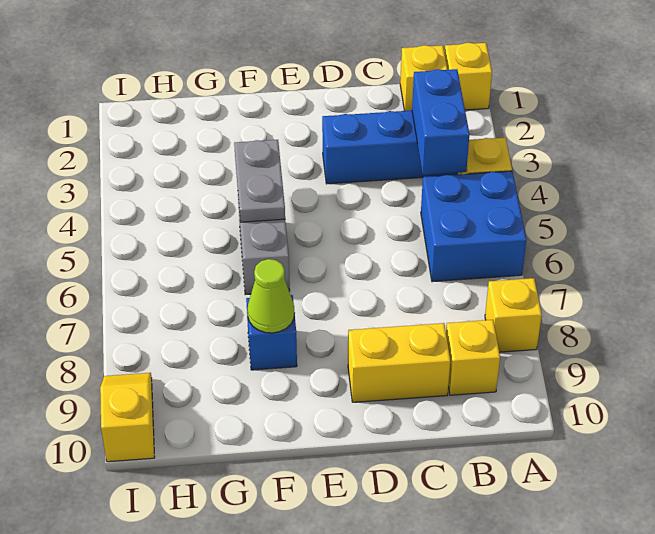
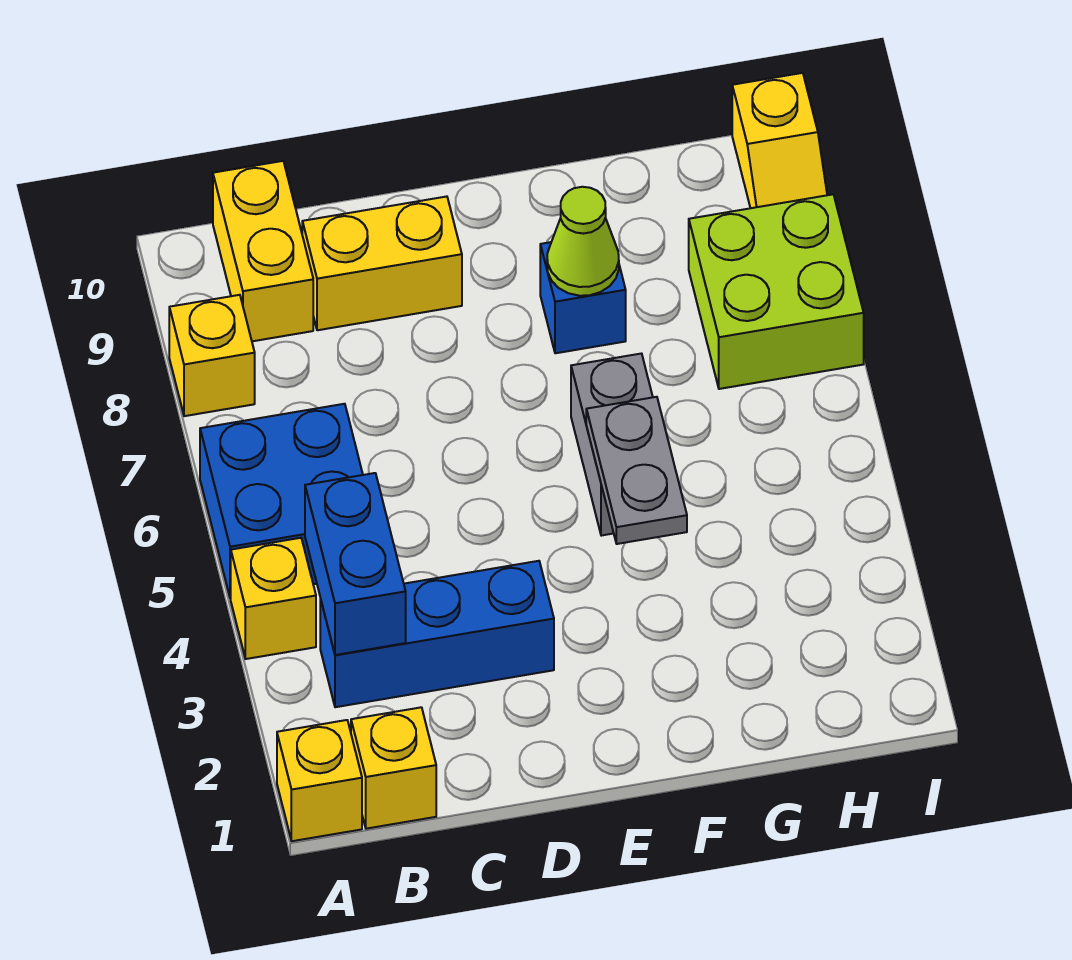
yellow brick B9 level 1 -> yellow brick B9:B10 level 1
none -> lime brick H7:I8 level 1

